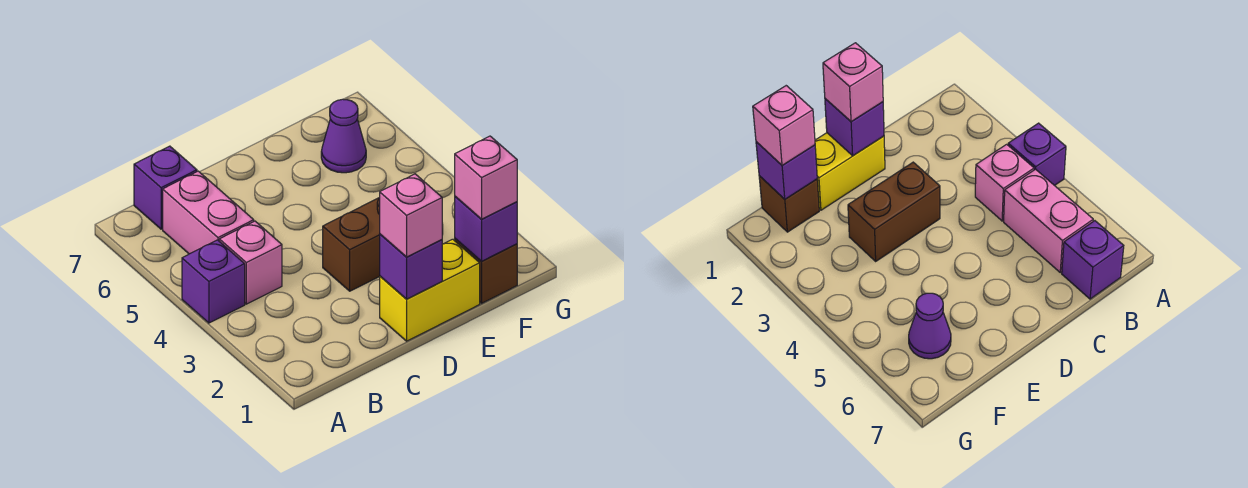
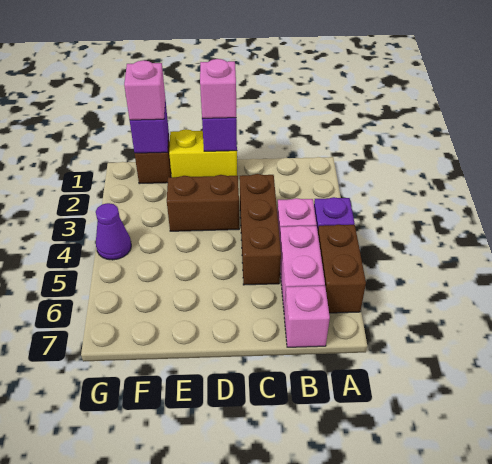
none -> brown brick A5:A6 level 1
purple brick B7 level 1 -> pink brick B7 level 1
none -> brown brick C3:C5 level 1
purple cone F6 level 1 -> purple cone G4 level 1

